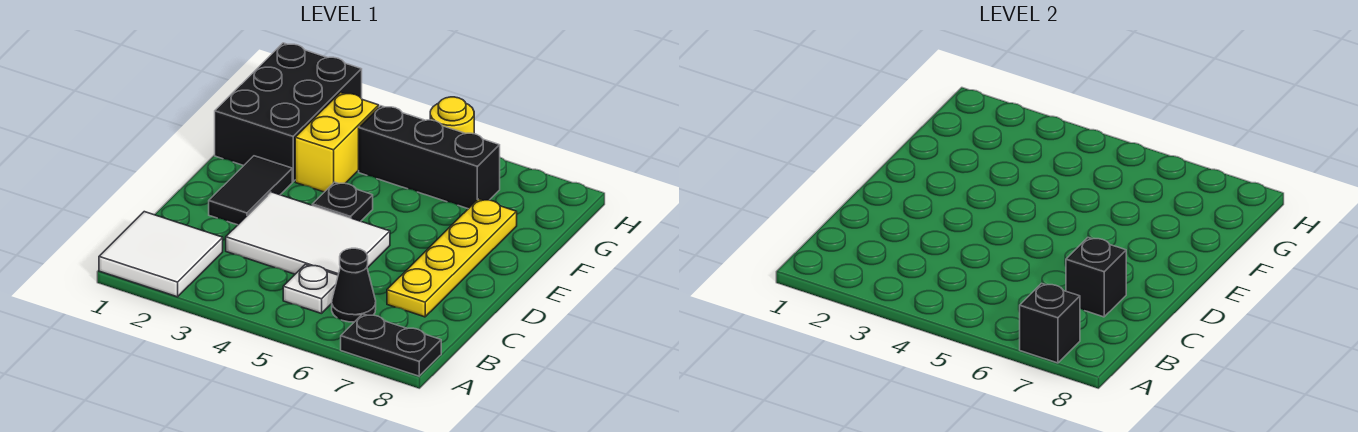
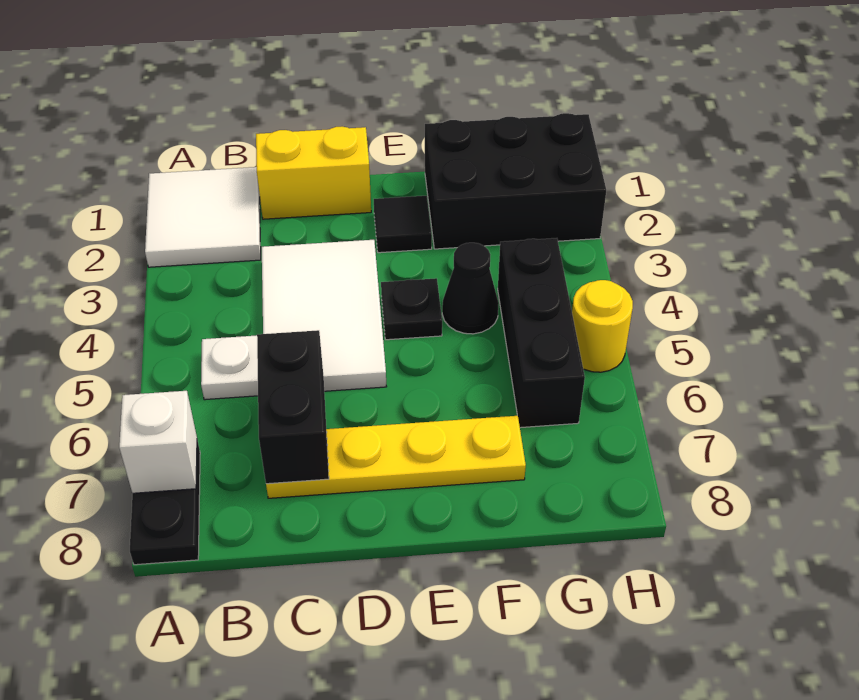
black brick A7 level 2 -> white brick A7 level 2
black cone B6 level 1 -> black cone F4 level 1
black brick C7 level 2 -> black brick C6:C7 level 2
black tile D2:E2 level 1 -> black tile E2 level 1
yellow brick F3:G3 level 1 -> yellow brick C1:D1 level 1

